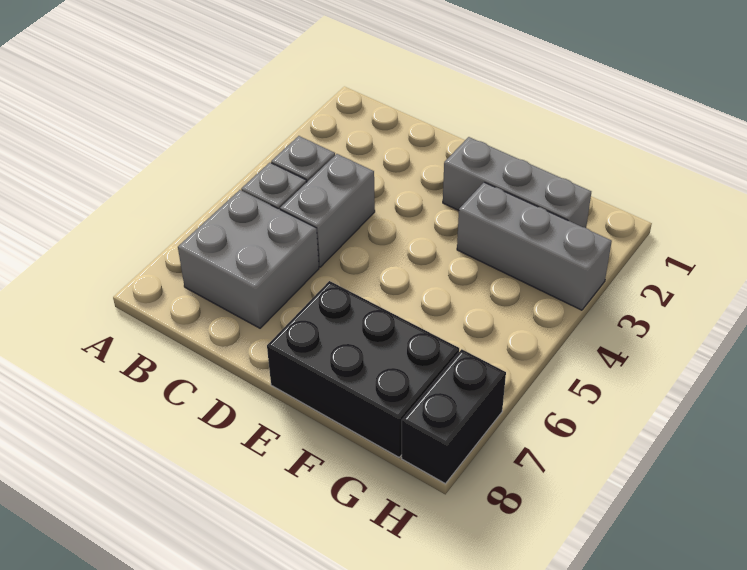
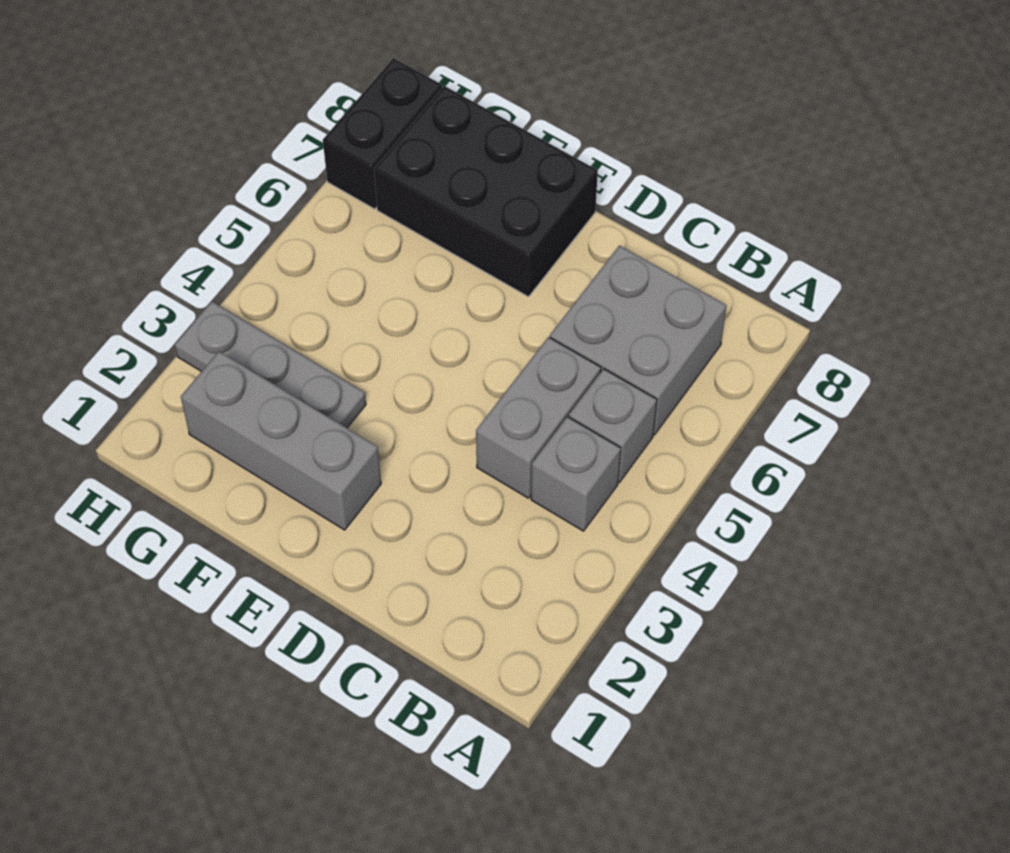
grey brick F3:H3 level 1 -> grey plate F3:H3 level 1

